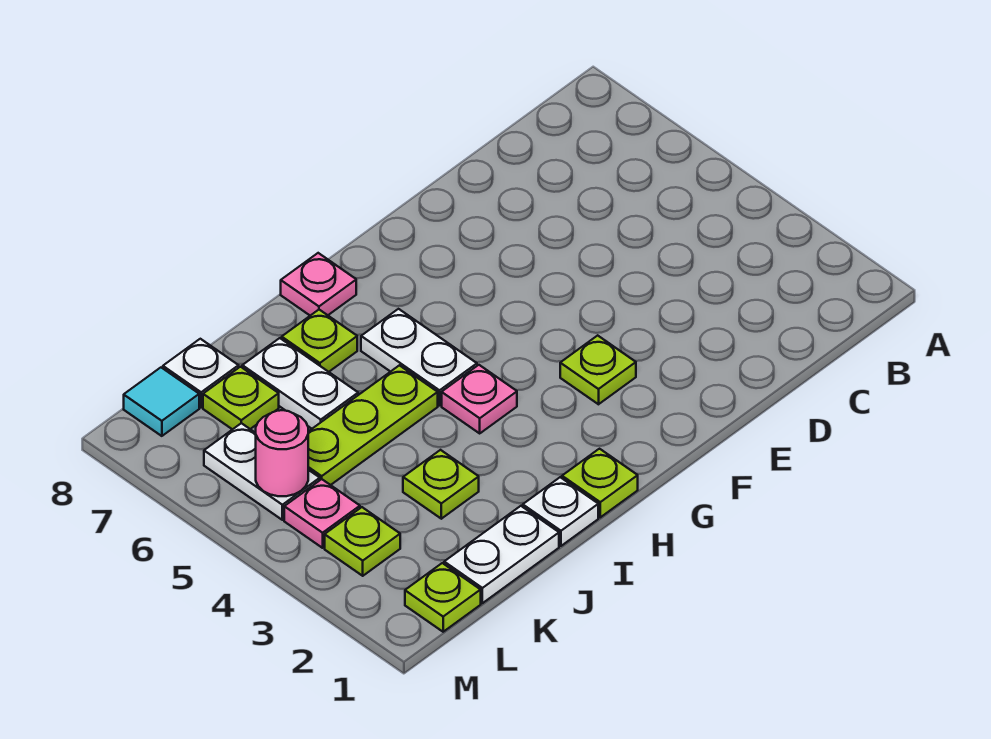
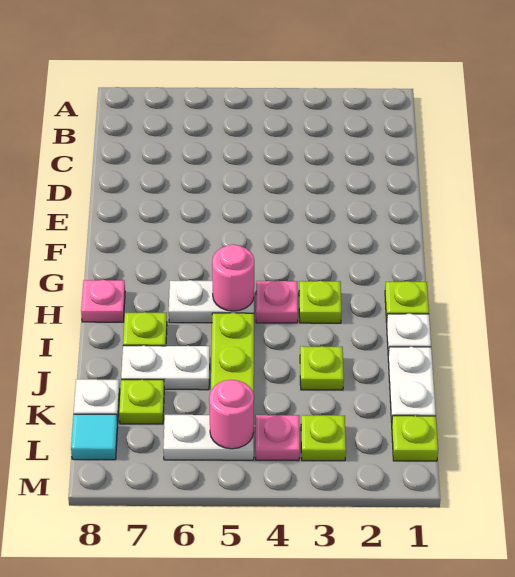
lime plate F3 level 1 -> lime plate H3 level 1
none -> pink round brick H5 level 2

